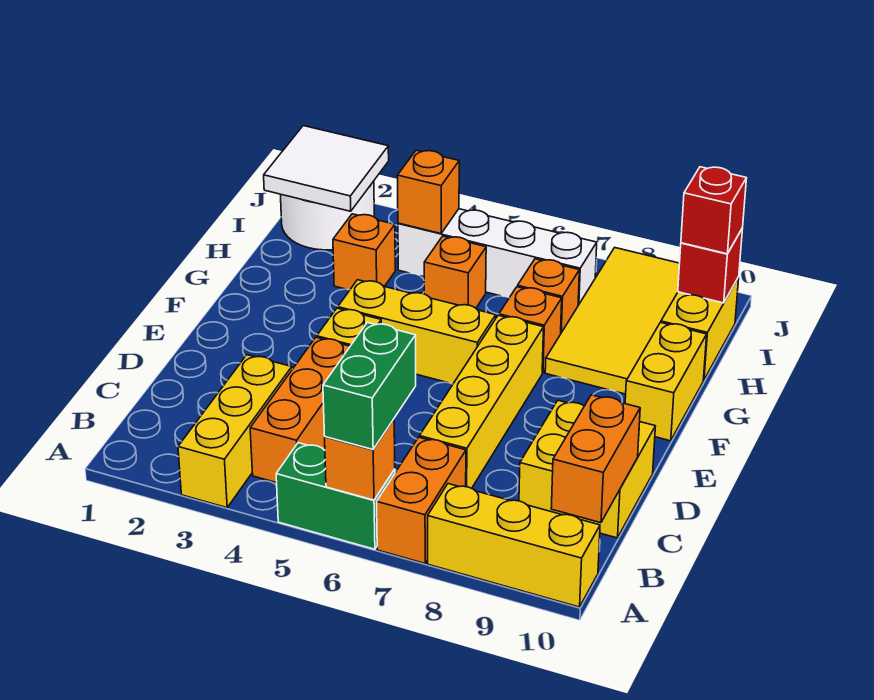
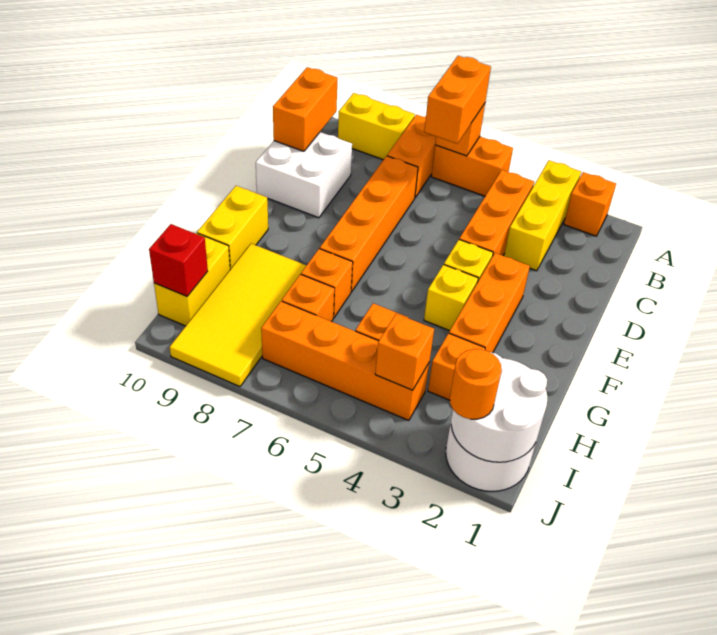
none -> orange brick A2 level 1
green brick A5:A6 level 1 -> orange brick A5:A6 level 1
green brick A6:B6 level 3 -> orange brick A6:B6 level 3
yellow brick A8:A10 level 1 -> yellow brick A8:A9 level 1
yellow brick C7:F7 level 1 -> orange brick C7:F7 level 1
yellow brick C9:D10 level 1 -> white brick C9:D10 level 1
none -> orange brick E3:G3 level 1
yellow brick F4:F6 level 1 -> yellow brick F4 level 1
white tile I1:J2 level 2 -> white round brick I1:J2 level 2
white brick I4:I7 level 1 -> orange brick I4:I7 level 1
red brick I10 level 3 -> none
none -> orange round brick J2 level 3

